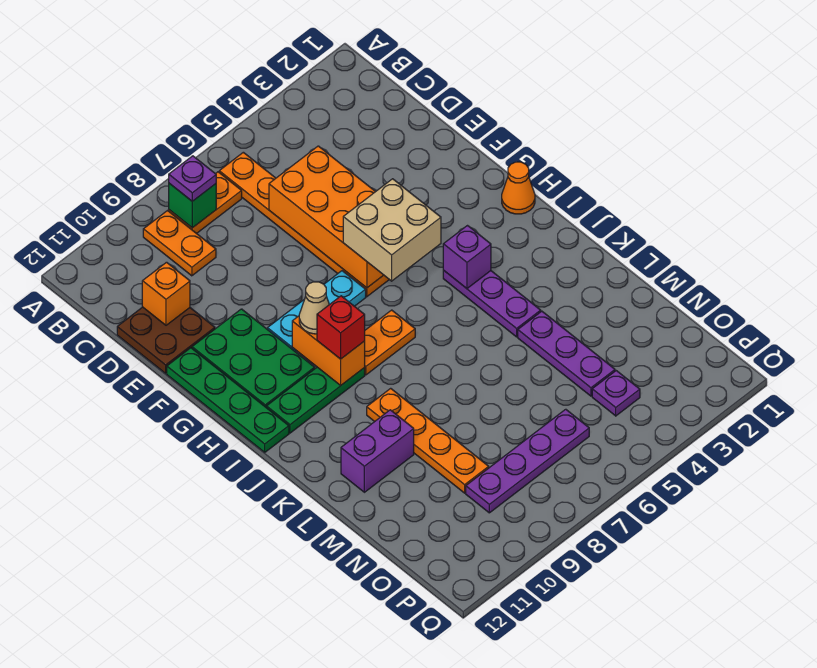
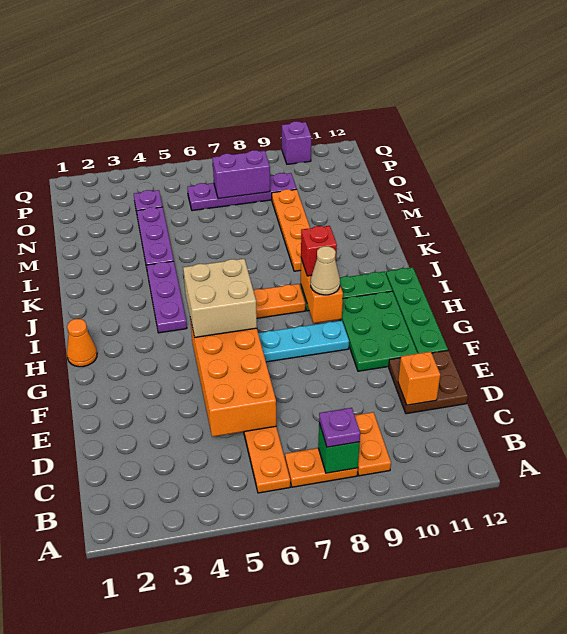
purple brick I4 level 2 -> purple brick Q10 level 1
purple brick L10:L11 level 1 -> purple brick O7:O8 level 2

